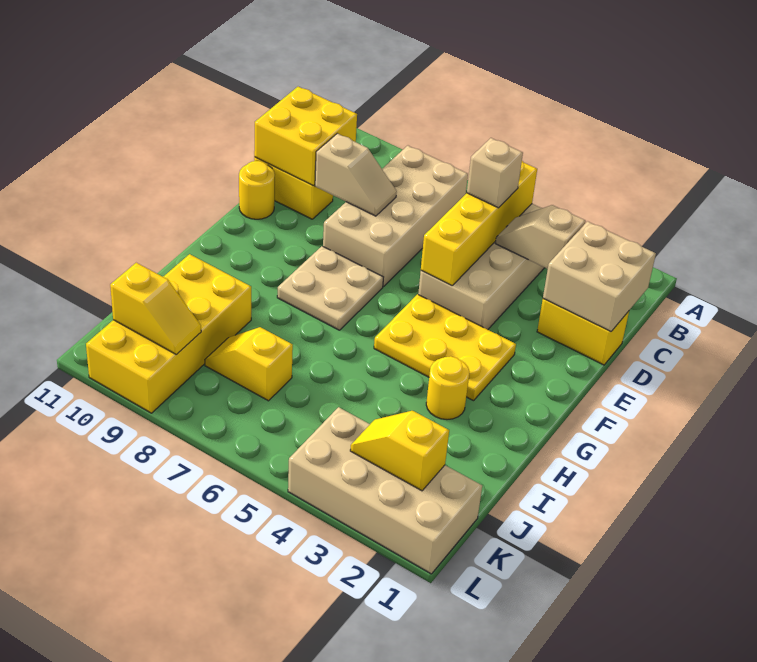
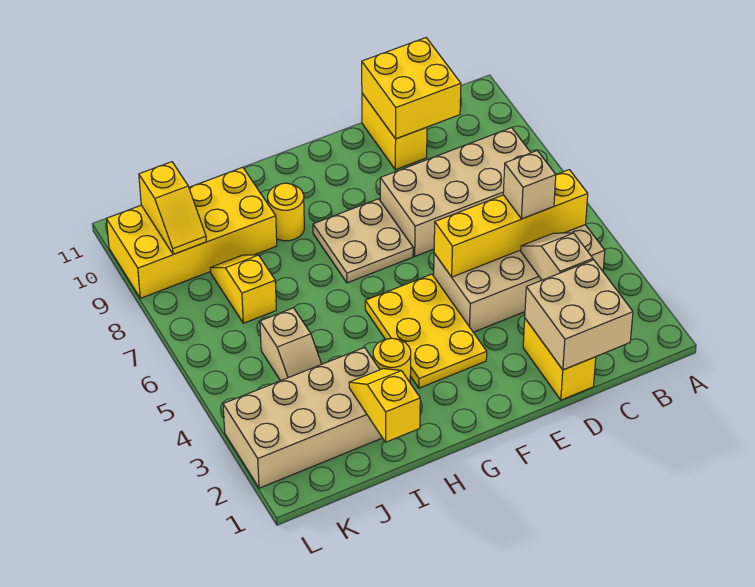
tan slope D8:D9 level 2 top 9 -> tan slope J4:J5 level 1 top 5
yellow round brick E11 level 1 -> yellow round brick H9 level 1
tan brick K1:L4 level 1 -> tan brick I2:L3 level 1
yellow slope K2:K3 level 2 top 2 -> yellow slope I1:I2 level 2 top 1

